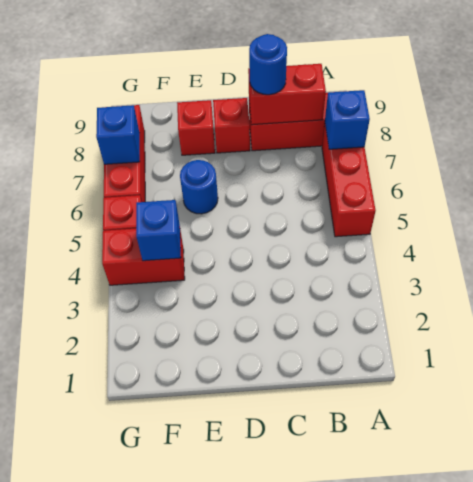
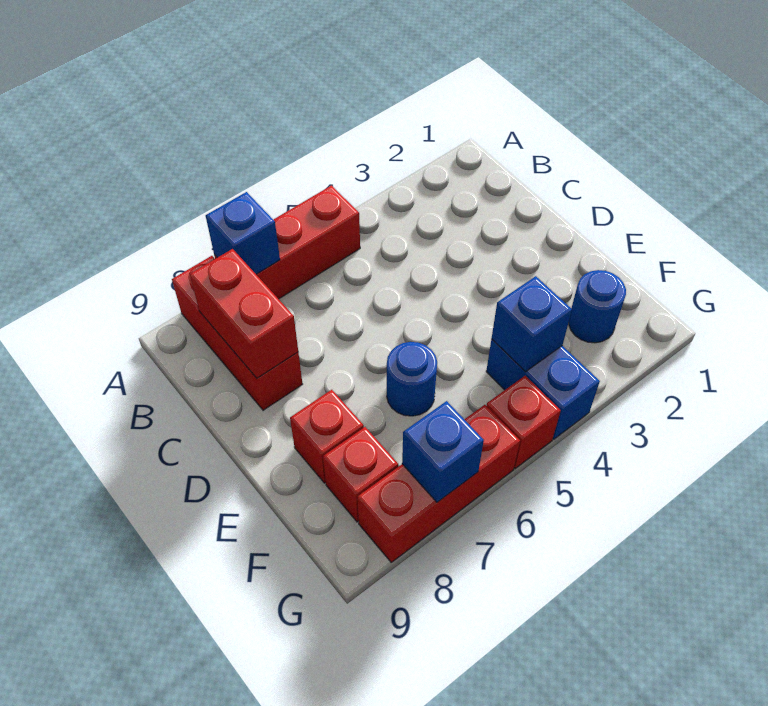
blue round brick C8 level 3 -> blue round brick F2 level 1
red brick D8 level 1 -> red brick F8 level 1
red brick F4:G4 level 1 -> blue brick F4:G4 level 1

